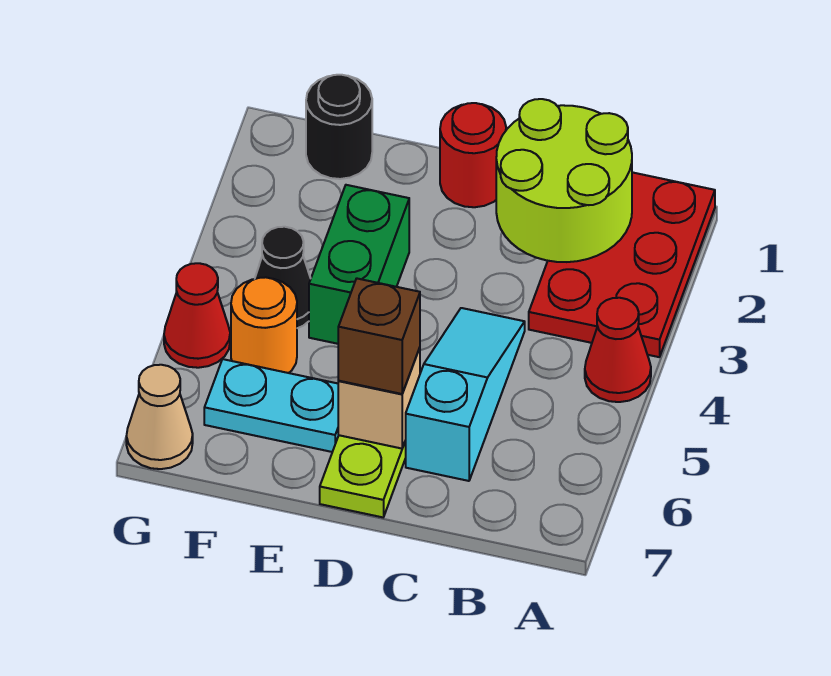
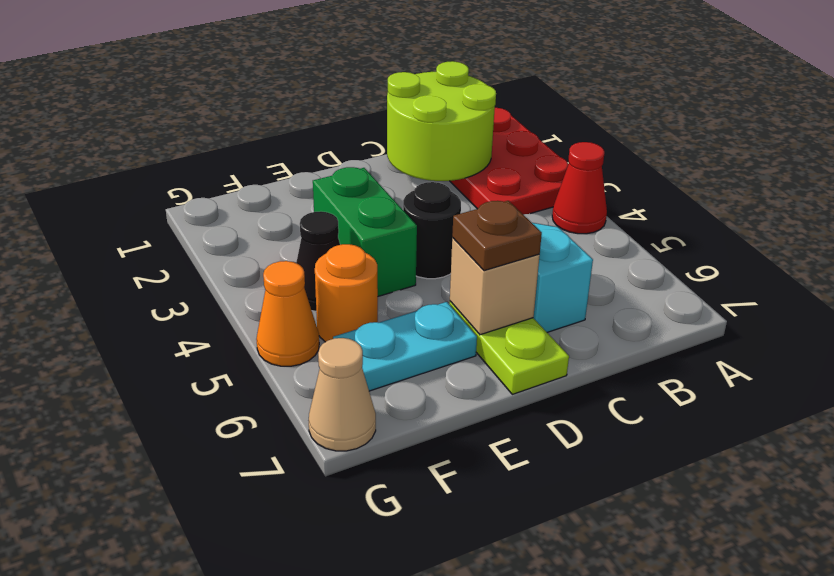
red round brick D1 level 1 -> none
brown brick D6 level 3 -> brown plate D6 level 3
black round brick F1 level 1 -> black round brick D4 level 1
red cone G5 level 1 -> orange cone G5 level 1

